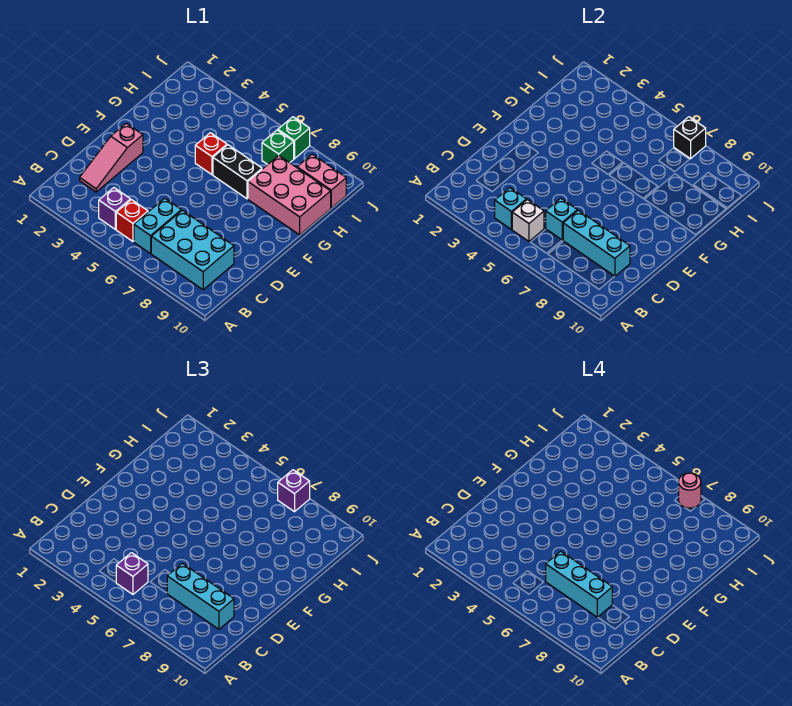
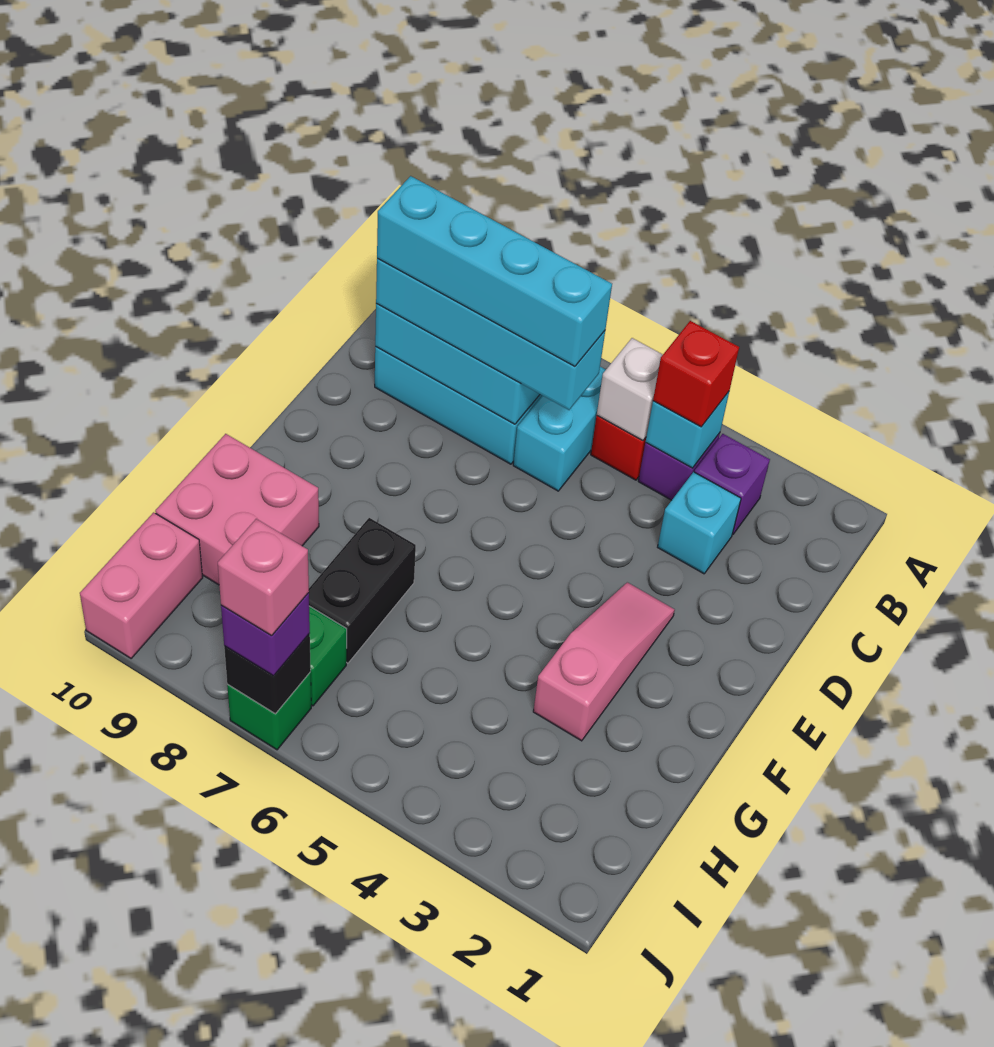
purple brick B5 level 3 -> purple brick B3 level 1
pink slope C2:E2 level 1 top E -> pink slope E3:G3 level 1 top G
cyan brick C6 level 2 -> cyan brick C3 level 1
cyan brick C6:C8 level 4 -> cyan brick C6:C9 level 4
cyan brick C7:C9 level 3 -> cyan brick C6:C9 level 3
red brick G5 level 1 -> red brick B4 level 3
black brick G6:G7 level 1 -> black brick G7:H7 level 1
pink brick G8:H10 level 1 -> pink brick G9:H10 level 1
pink brick I9:I10 level 1 -> pink brick I10:J10 level 1
pink round brick J7 level 4 -> pink brick J7 level 4

